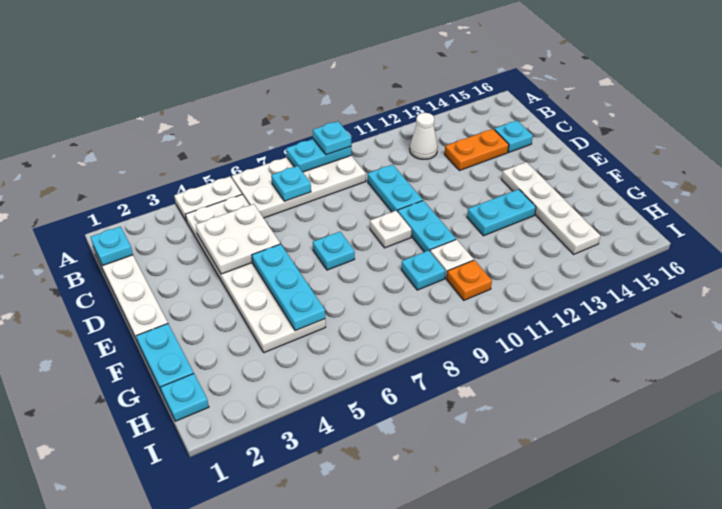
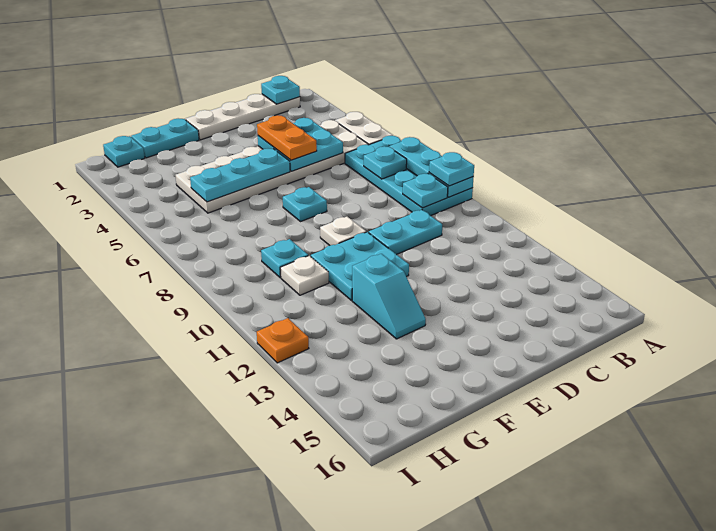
white plate A6:B9 level 1 -> cyan plate A6:B9 level 1
cyan plate A8:A9 level 2 -> cyan plate A7:A9 level 2
white cone B12 level 1 -> none
white plate C4:D5 level 2 -> cyan plate C4:D5 level 2
orange plate C13:C14 level 1 -> orange plate D4:D5 level 3
cyan plate C15 level 1 -> cyan plate B9 level 2
cyan plate E10:F10 level 1 -> cyan plate E10:F11 level 1
white plate E14:H14 level 1 -> none
cyan plate F12:F13 level 1 -> cyan slope F12:F13 level 1 top 12
orange plate H10 level 1 -> orange plate I12 level 1

